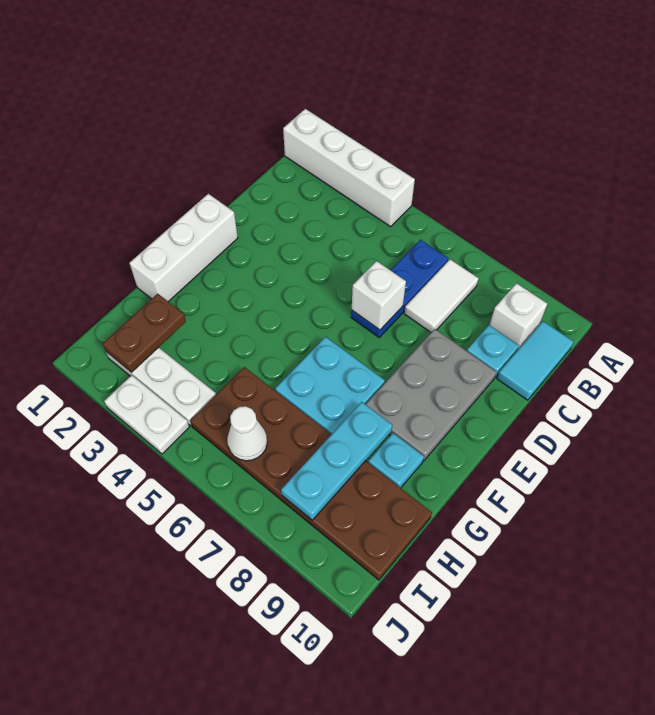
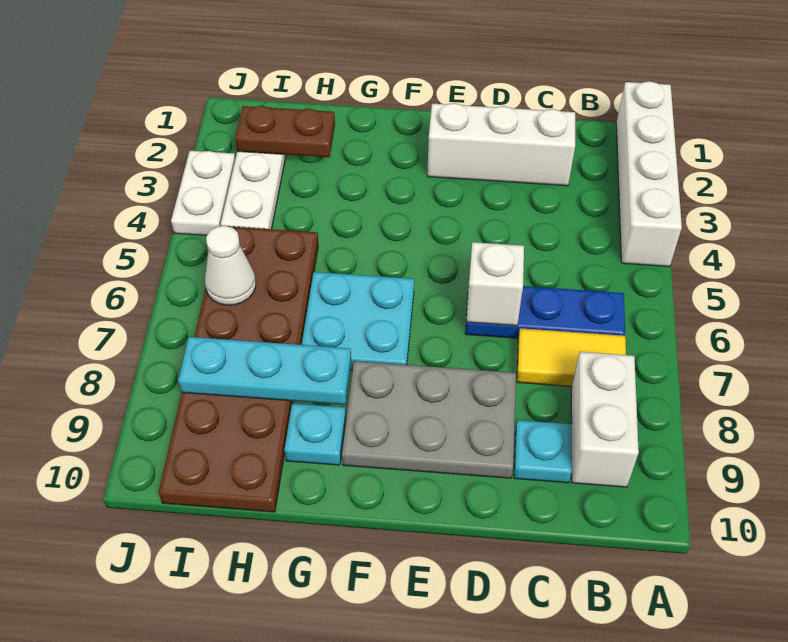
white tile B7:C7 level 1 -> yellow tile B7:C7 level 1
white brick B9 level 1 -> white brick B8:B9 level 1
cyan tile B10:C10 level 1 -> none
white brick E1:G1 level 1 -> white brick C2:E2 level 1

